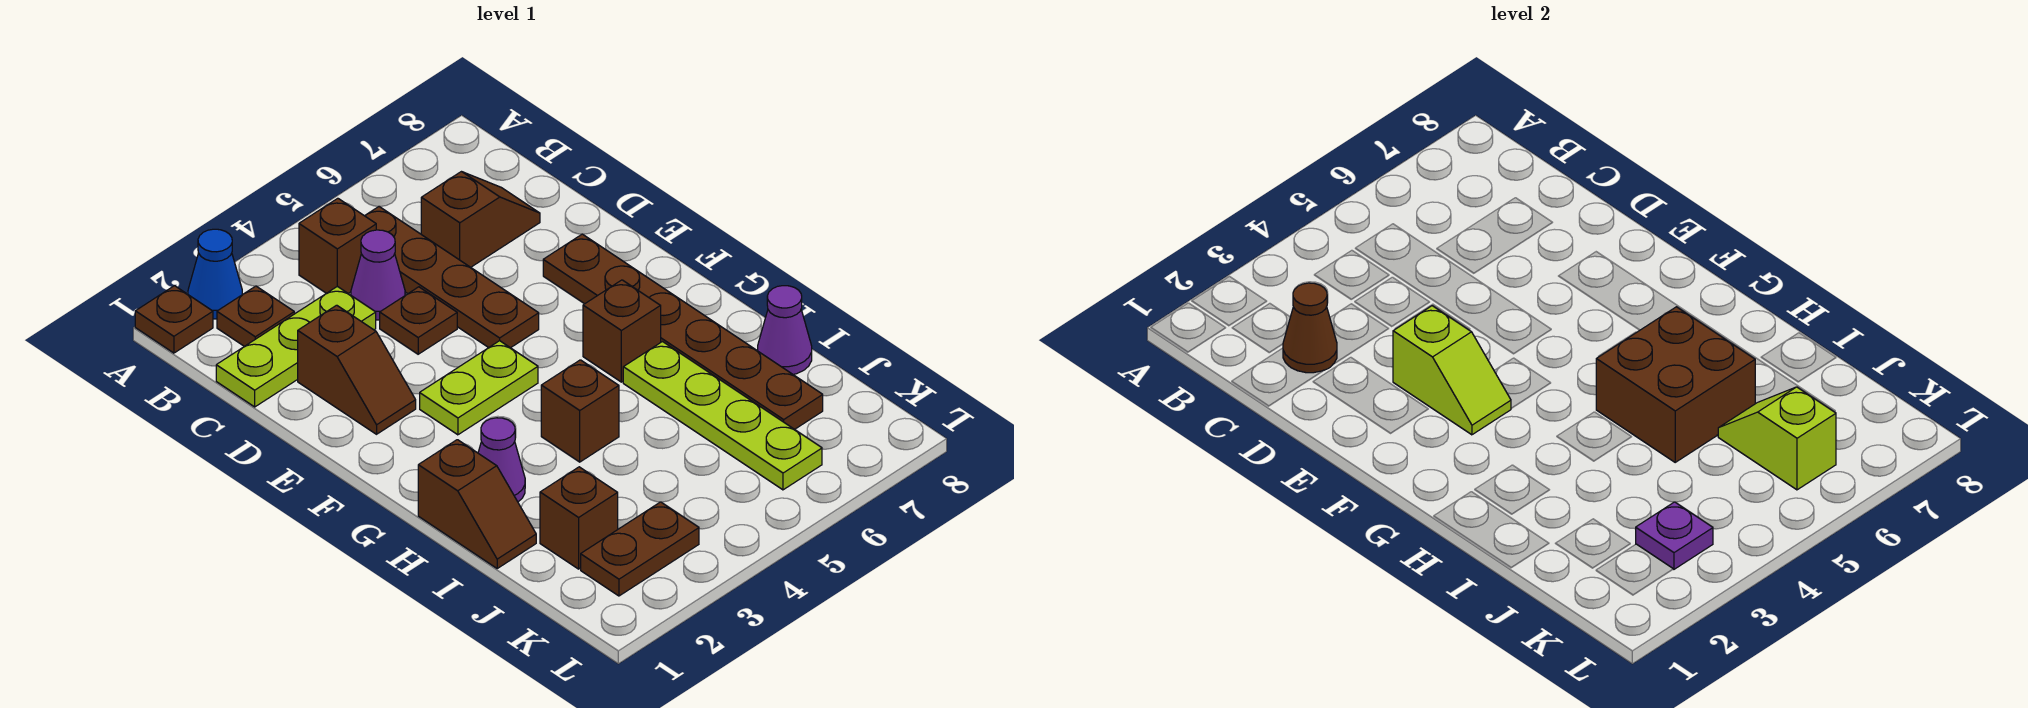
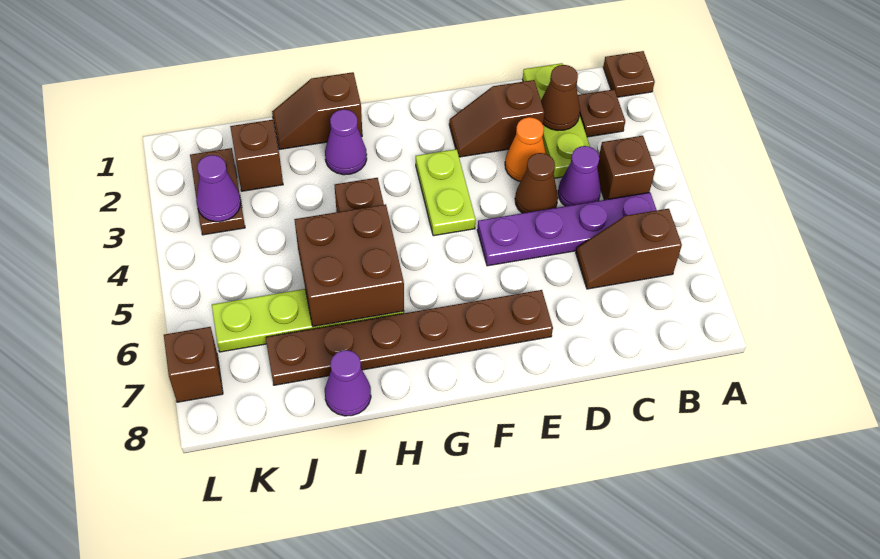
blue cone A2 level 1 -> none
brown plate B5:E5 level 1 -> purple plate B5:E5 level 1
brown slope C6:C7 level 1 top 6 -> brown slope B6:C6 level 1 top B
none -> orange cone D3 level 1
brown plate D4 level 1 -> brown cone D4 level 1
lime slope E3:F3 level 2 top E -> none
brown brick G6 level 1 -> brown brick L7 level 1
lime slope J6:K6 level 2 top K -> none
purple plate K3 level 2 -> purple cone K3 level 2

